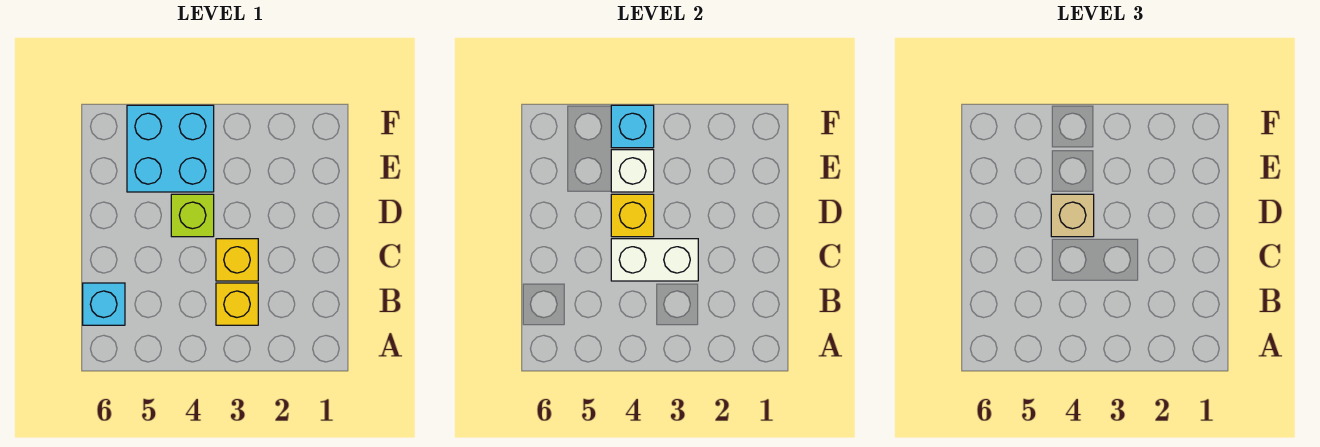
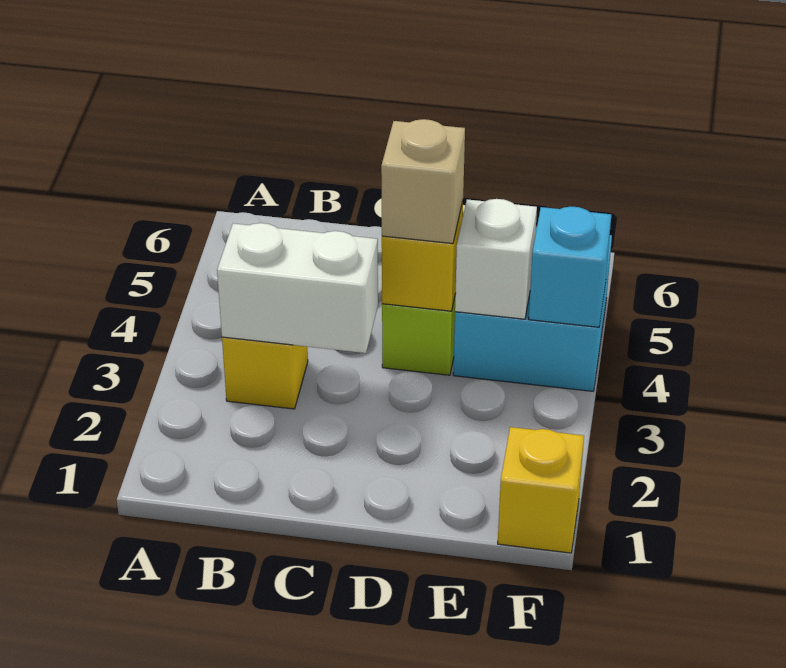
cyan brick B6 level 1 -> none
yellow brick C3 level 1 -> yellow brick F1 level 1
white brick C3:C4 level 2 -> white brick B3:C3 level 2

